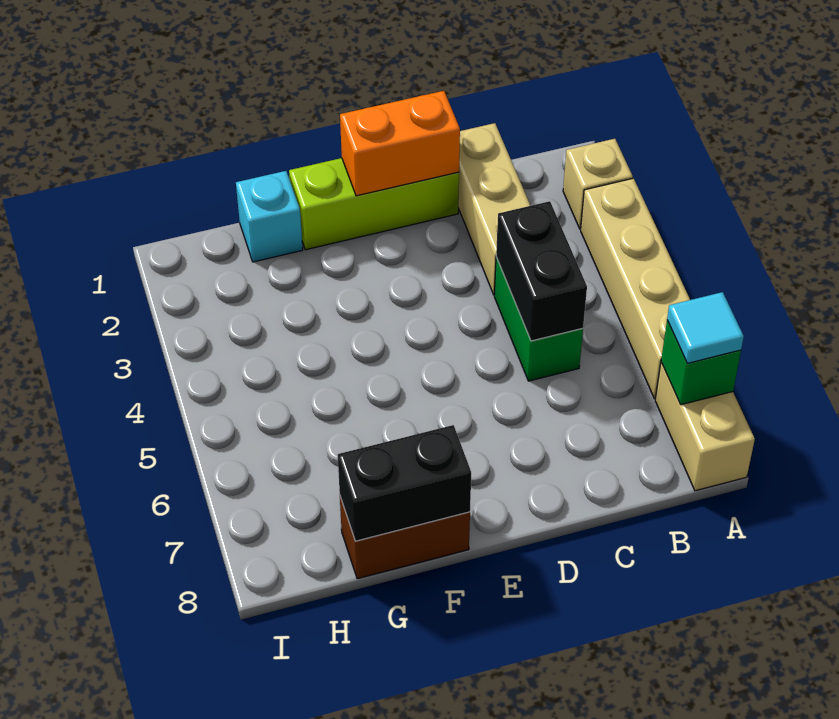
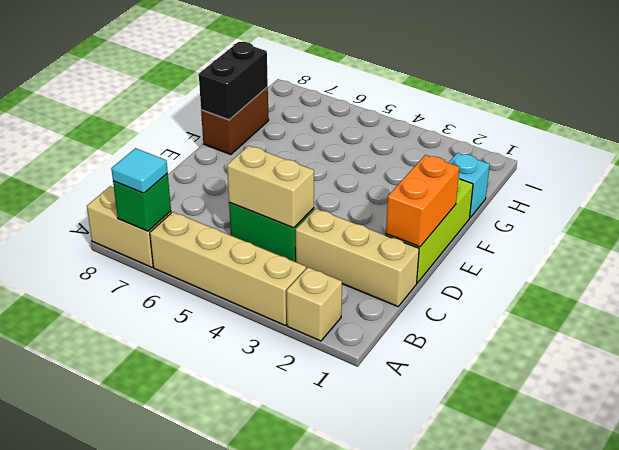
black brick C4:C5 level 2 -> tan brick C4:C5 level 2

